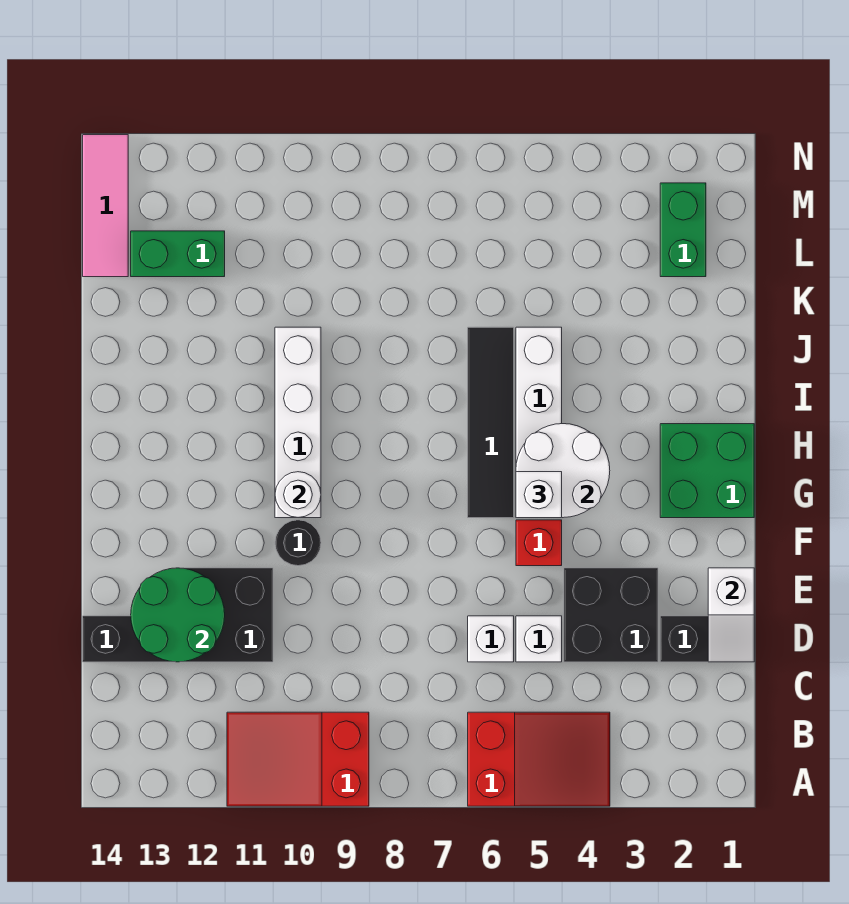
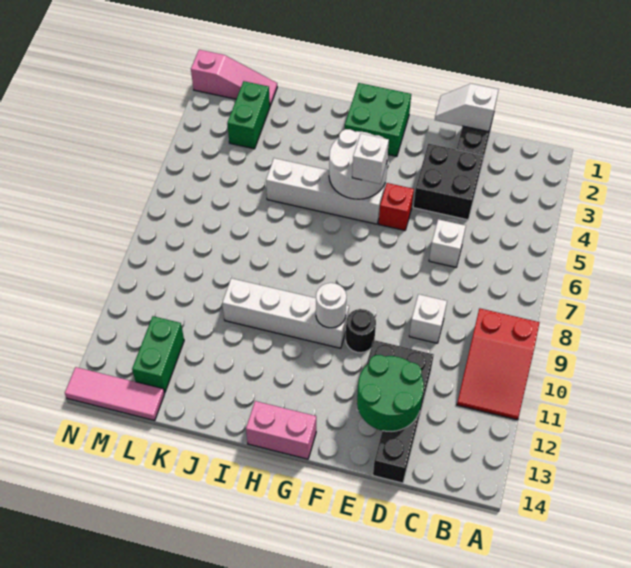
red slope A4:B6 level 1 top 6 -> none
white slope D1:E1 level 2 top E -> white slope D1:E1 level 2 top D
white brick D5 level 1 -> white brick D9 level 1
black tile G6:J6 level 1 -> none
none -> pink brick G14:H14 level 1
none -> pink slope L1:N1 level 1 top N
green brick L2:M2 level 1 -> green brick L2:L3 level 1

